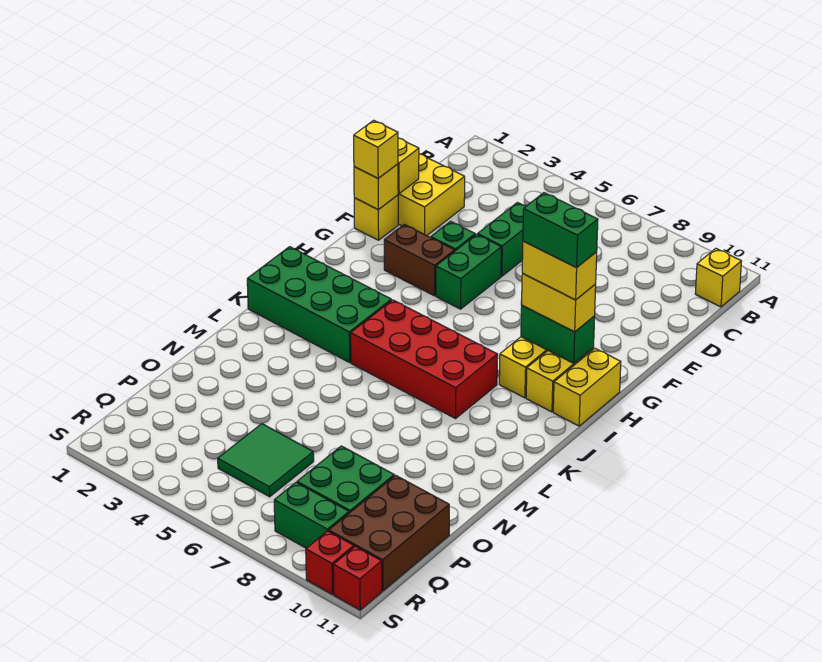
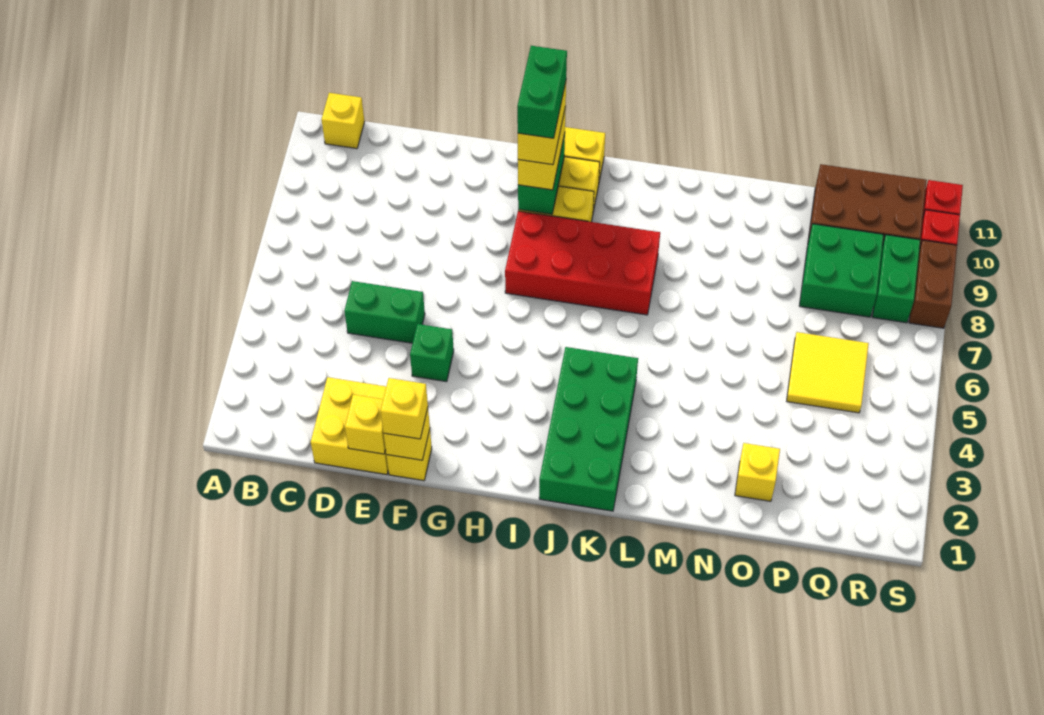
green brick F5:G5 level 1 -> none
brown brick G3:G4 level 1 -> brown brick S8:S9 level 1
red brick J5:K8 level 1 -> red brick H7:K8 level 1
none -> yellow brick O2 level 1
green tile P5:Q6 level 1 -> yellow tile P5:Q6 level 1

